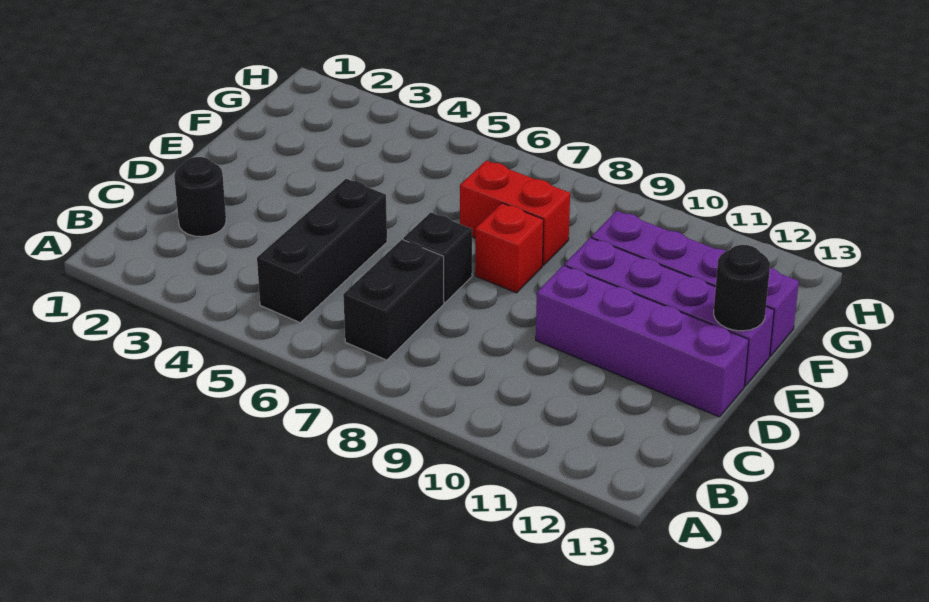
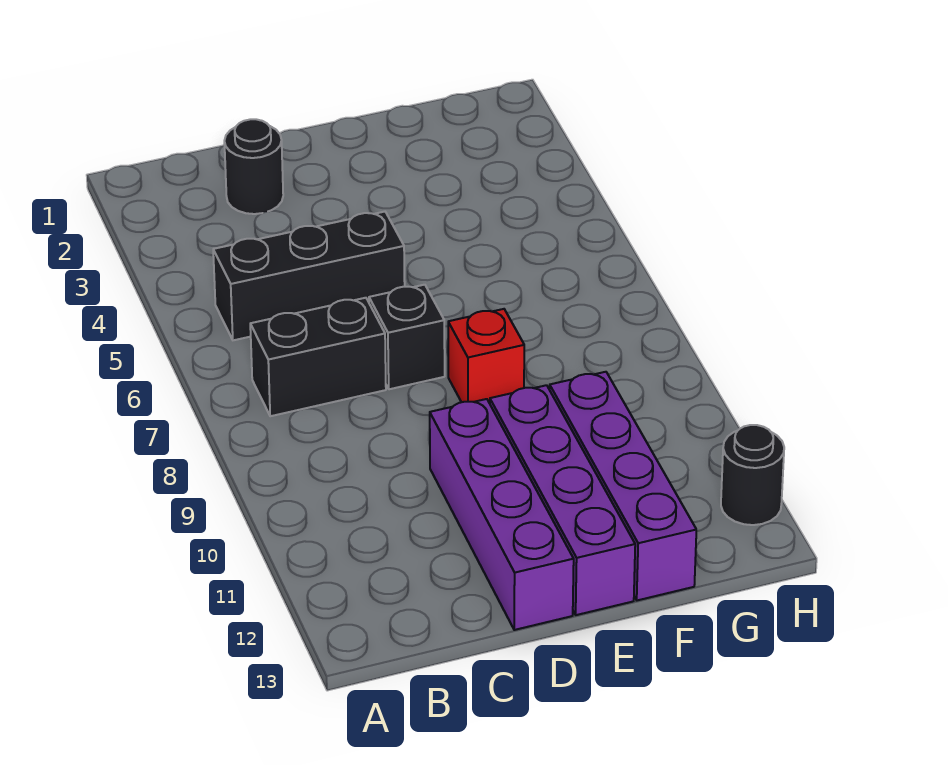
black round brick E13 level 2 -> black round brick H12 level 1
red brick F7:F8 level 1 -> none

